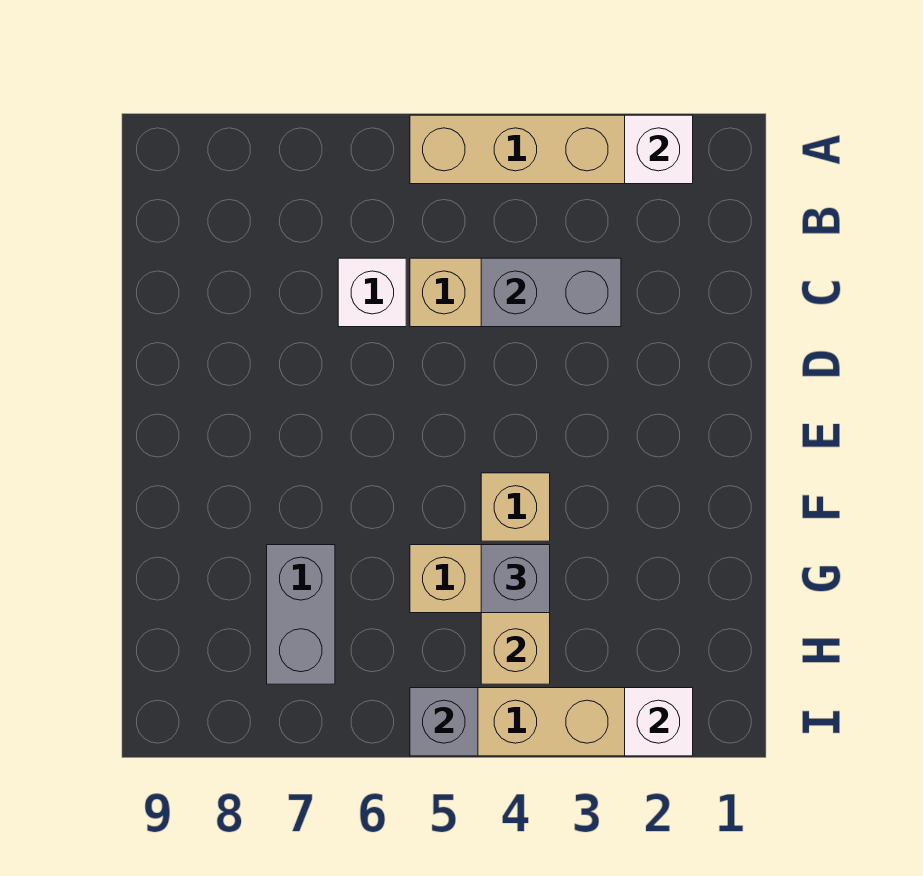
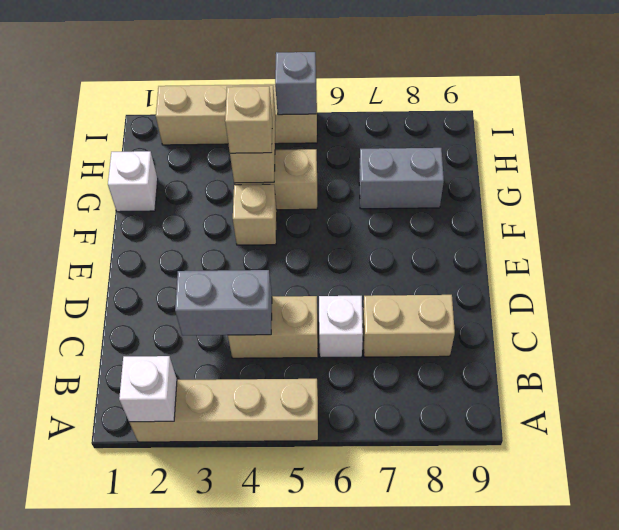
none -> tan brick C7:C8 level 1
grey brick G4 level 3 -> tan brick G4 level 3
grey brick G7:H7 level 1 -> grey brick G7:G8 level 1
white brick I2 level 2 -> white brick G1 level 1

